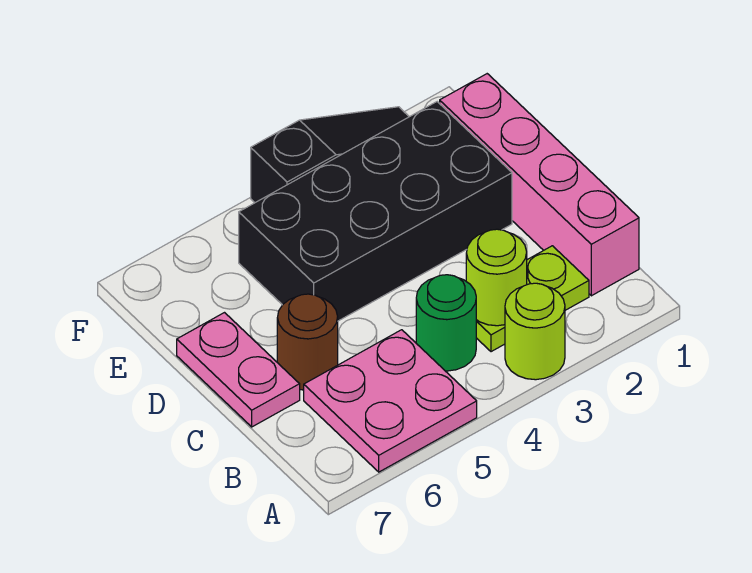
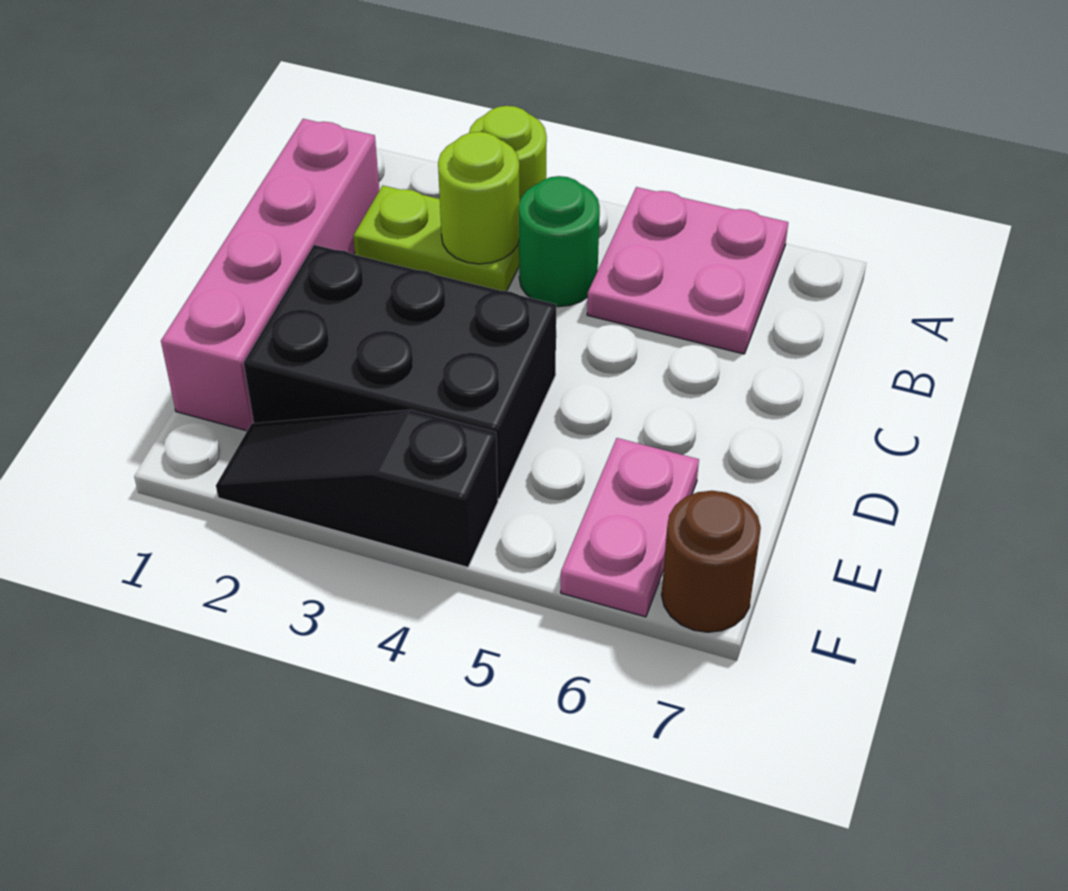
brown round brick C6 level 1 -> brown round brick F7 level 1
pink plate C7:D7 level 1 -> pink plate E6:F6 level 1
black brick D2:E5 level 1 -> black brick D2:E4 level 1

